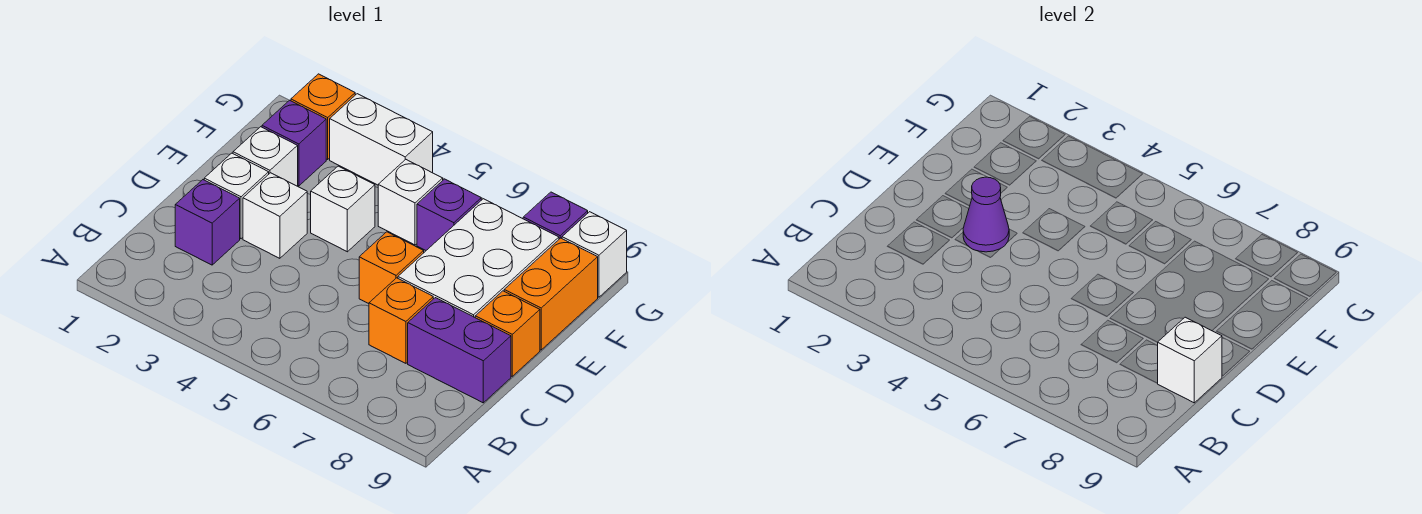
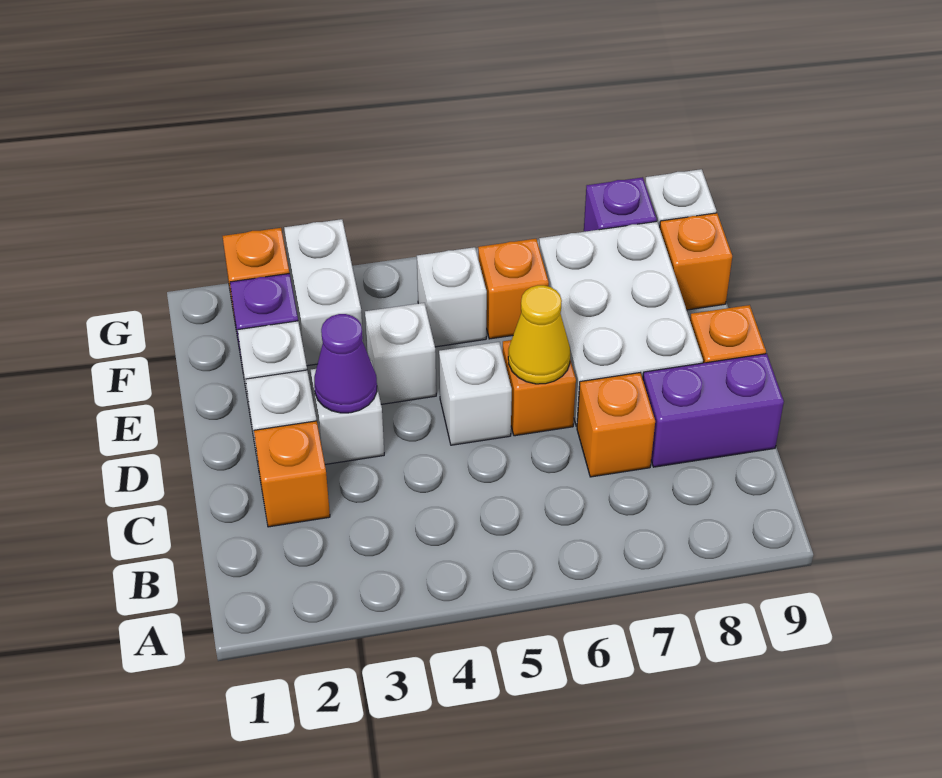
purple brick C2 level 1 -> orange brick C2 level 1
white brick C9 level 2 -> white brick D5 level 1
none -> yellow cone D6 level 2
orange brick E9:F9 level 1 -> orange brick F9 level 1
purple brick F6 level 1 -> orange brick F6 level 1
white brick G3:G4 level 1 -> white brick F3:G3 level 1

